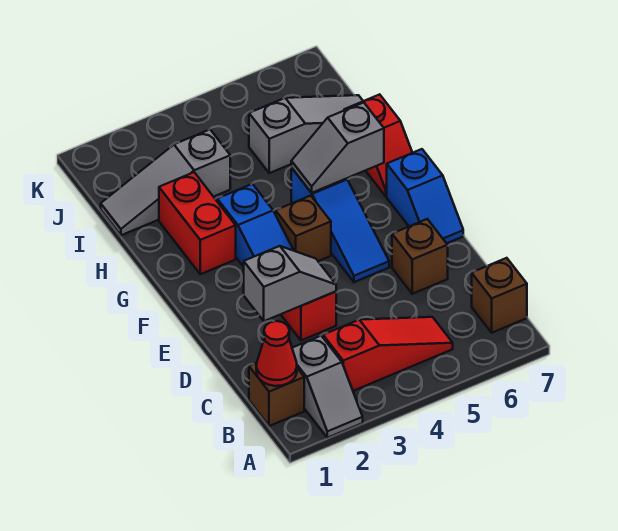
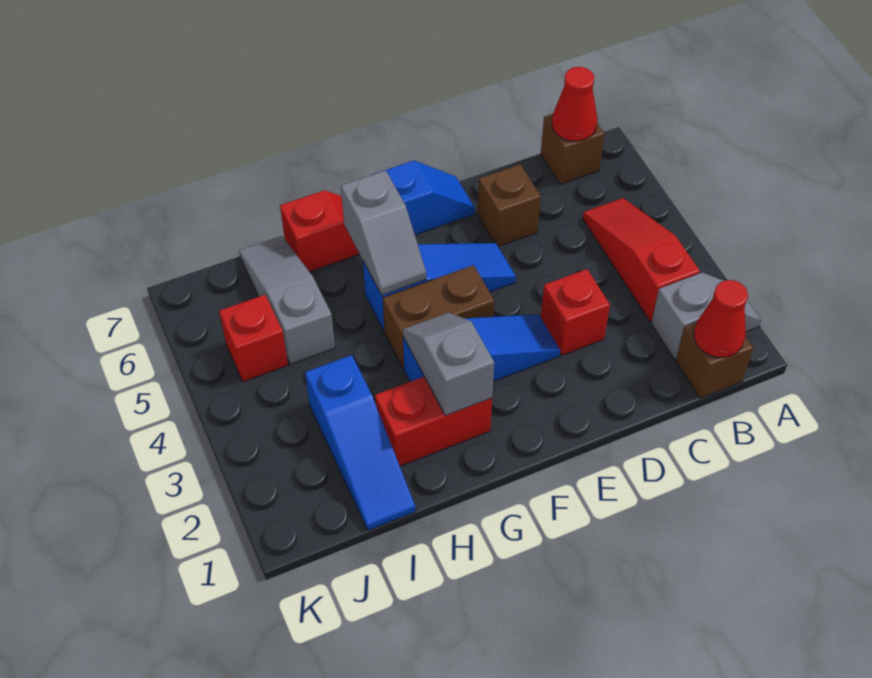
none -> red cone B7 level 2
grey slope D2:D3 level 2 top 2 -> grey slope G2:G3 level 2 top 2
brown brick F4 level 1 -> brown brick F4:G4 level 1
grey slope I1:I3 level 1 top 3 -> blue slope I1:I3 level 1 top 3
none -> red brick J5 level 1

